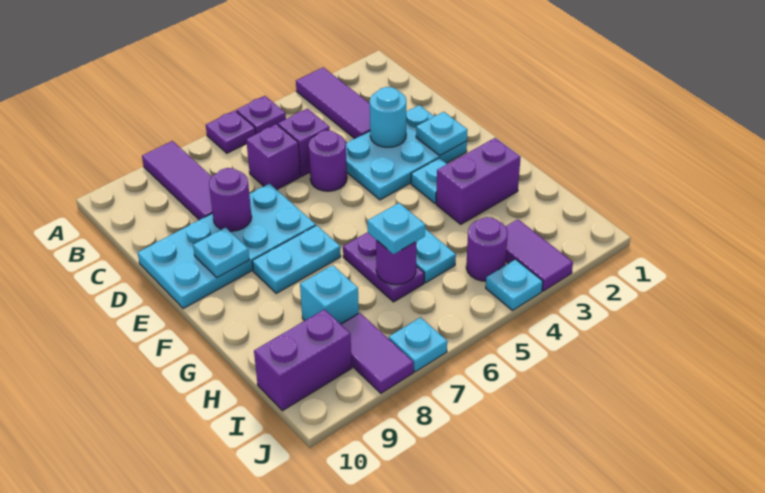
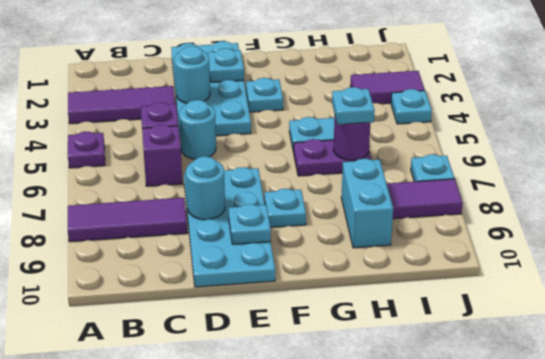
purple plate A6 level 1 -> none
cyan plate D2:E4 level 1 -> cyan plate D1:E4 level 1
purple round brick D5 level 1 -> cyan round brick D5 level 1
purple round brick D8 level 2 -> cyan round brick D8 level 2
cyan plate F7:F8 level 1 -> cyan plate F8 level 1
purple brick G2:G3 level 1 -> none
cyan brick H8 level 1 -> cyan brick H8:H9 level 1
purple round brick I4 level 1 -> none
purple brick I9:I10 level 1 -> none

